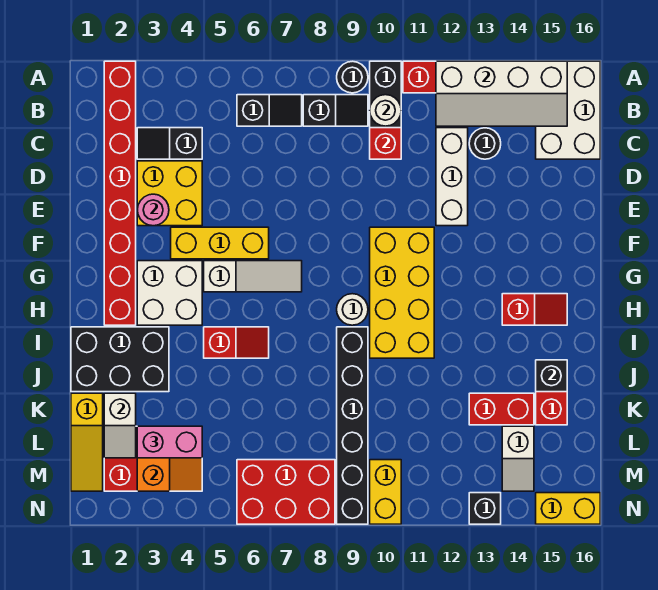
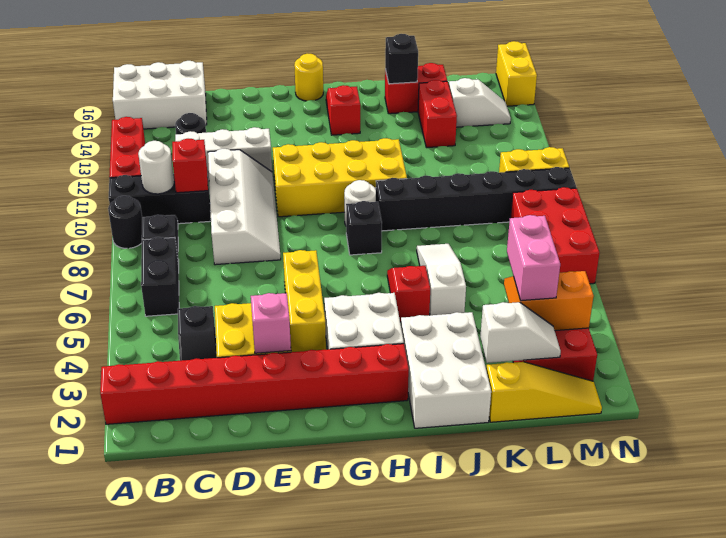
white slope A12:B15 level 2 top A -> white slope D8:E11 level 1 top D
black slope B6:B7 level 1 top 6 -> black brick B6:B7 level 1
pink round brick E3 level 2 -> pink brick E3 level 2
white slope G5:G7 level 1 top 5 -> white slope J5:J7 level 1 top 5
none -> yellow round brick G16 level 1
black brick I1:J3 level 1 -> white brick I1:J3 level 1
black brick N13 level 1 -> black brick H8 level 1

